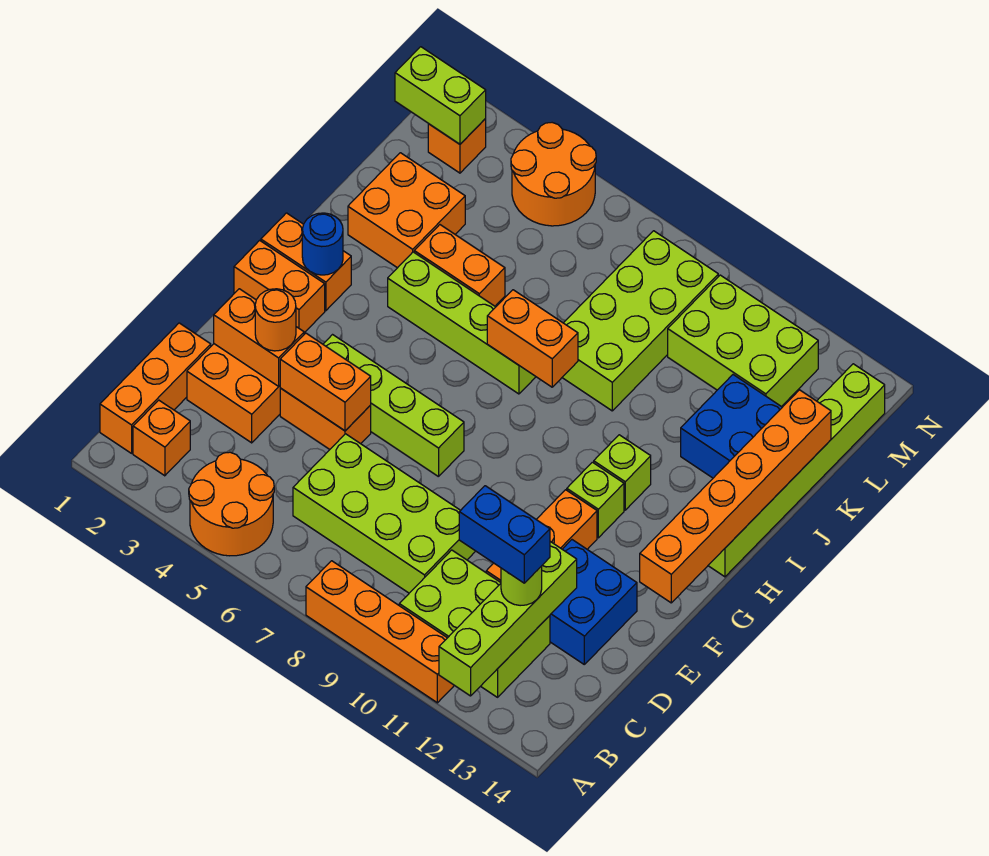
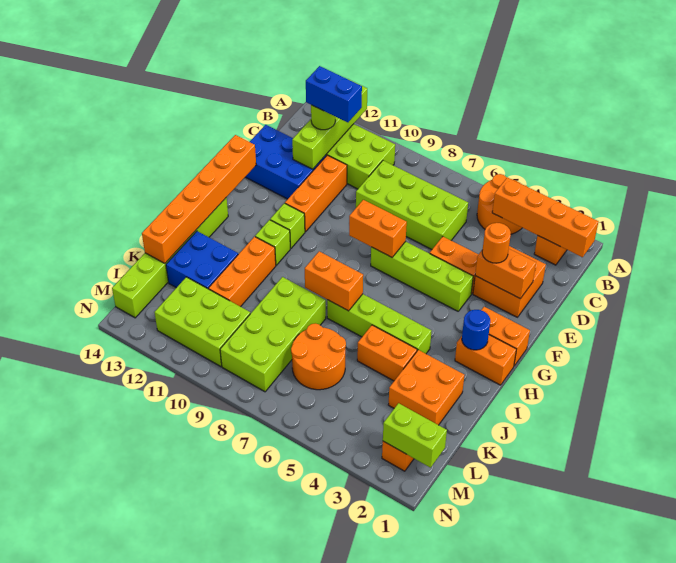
orange brick A8:A11 level 1 -> orange brick B1:B4 level 2
orange brick B1:D1 level 1 -> orange brick I11:K11 level 1
blue brick D12:E13 level 1 -> blue brick D12:E14 level 1
orange brick E4:E5 level 2 -> orange brick F7:F8 level 2
orange round brick M4:N5 level 1 -> orange round brick K6:L7 level 1

